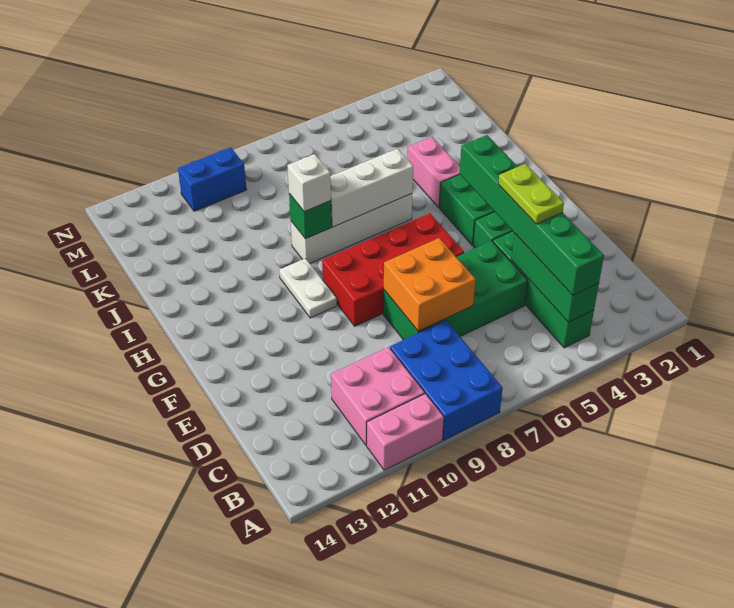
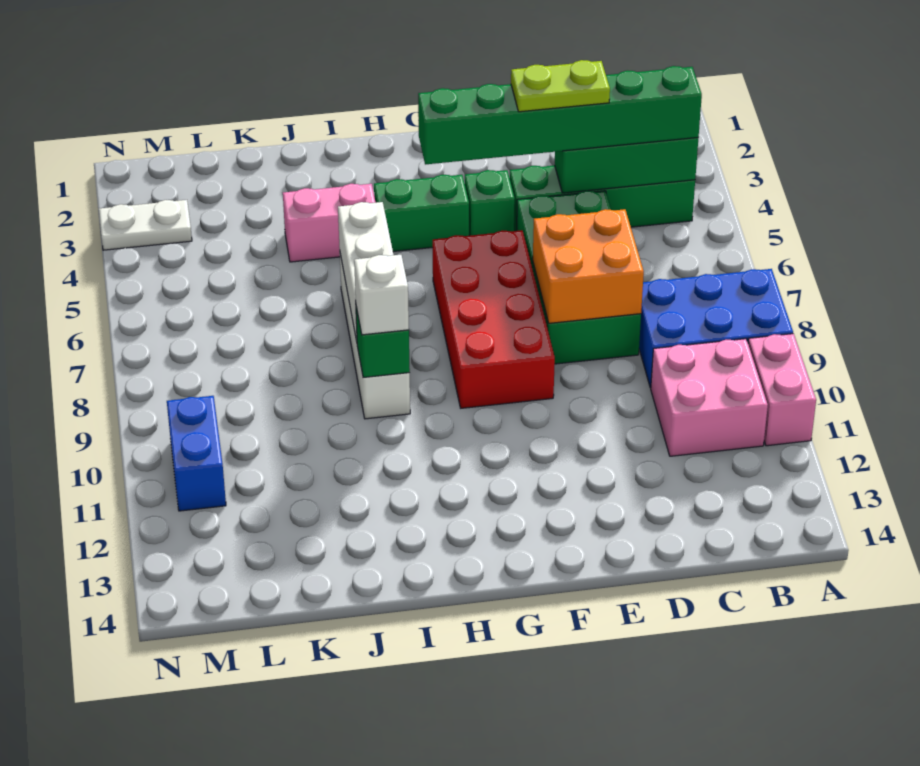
white plate G10:H10 level 1 -> white plate M3:N3 level 1

